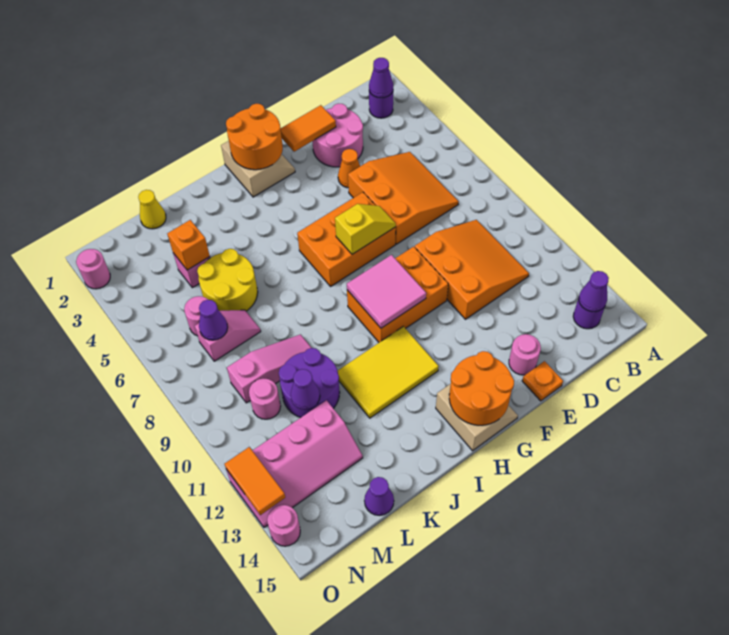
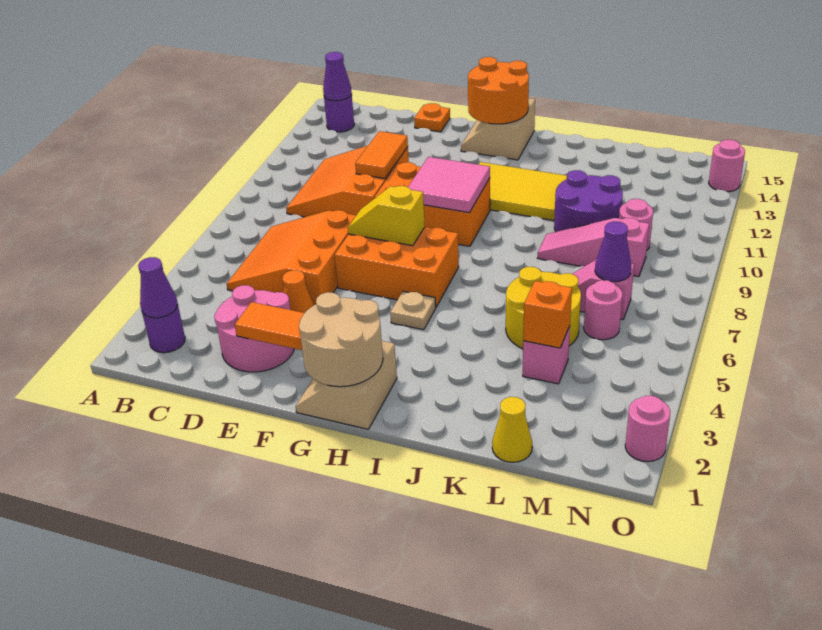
pink round brick E14 level 1 -> none
orange round brick G1:H2 level 2 -> tan round brick G1:H2 level 2
none -> tan plate H5 level 1
purple cone L11 level 2 -> none
pink slope L12:O13 level 1 top 12 -> none
purple cone L15 level 1 -> none
orange tile O12:O13 level 2 -> orange tile E10:E11 level 2

